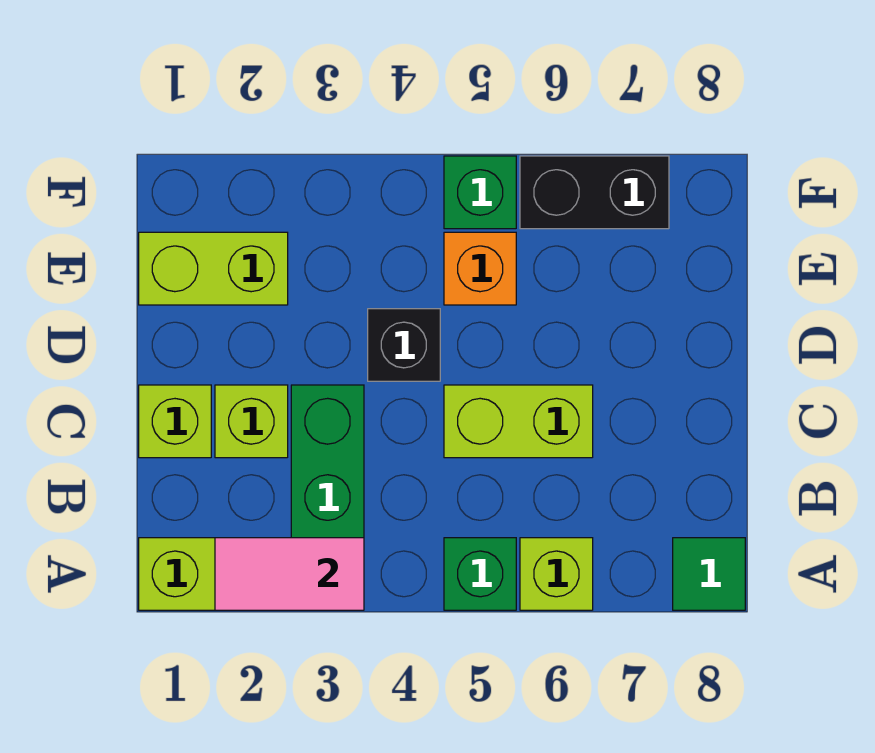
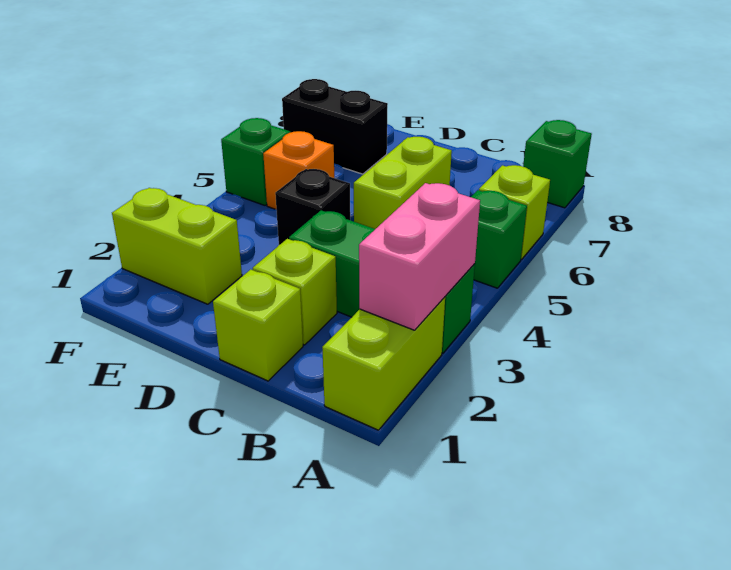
pink tile A2:A3 level 2 -> pink brick A2:A3 level 2
green tile A8 level 1 -> green brick A8 level 1
lime brick E1:E2 level 1 -> lime brick E2:F2 level 1
black brick F6:F7 level 1 -> black brick E7:F7 level 1

